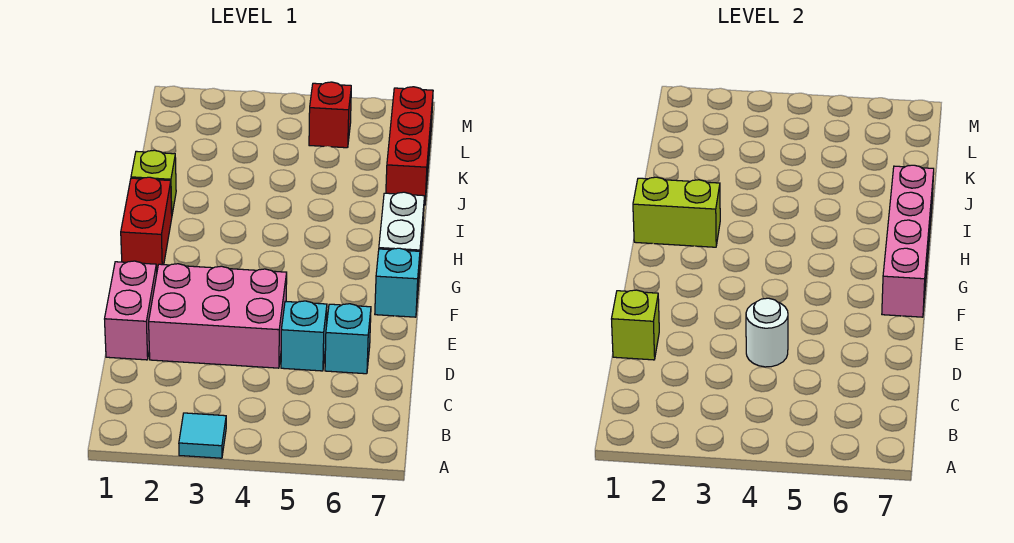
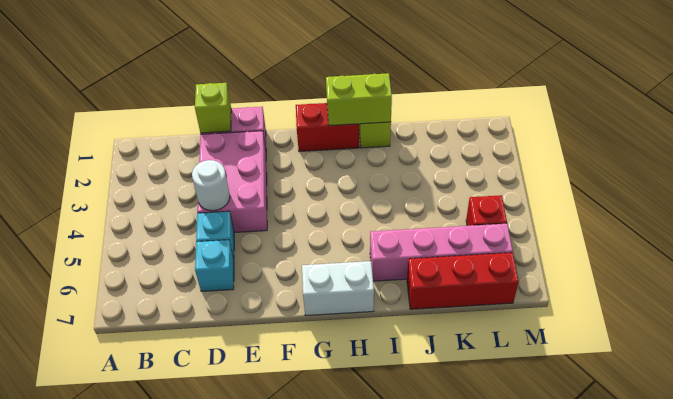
cyan tile A3 level 1 -> none
cyan brick F7 level 1 -> none
pink brick F7:I7 level 2 -> pink brick I6:L6 level 1
lime brick H1:H2 level 2 -> lime brick H1:I1 level 2

